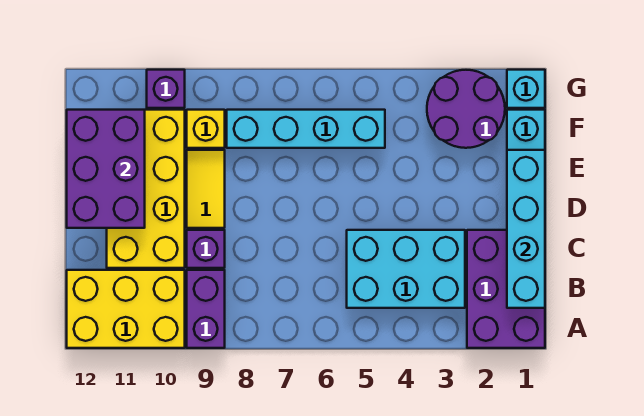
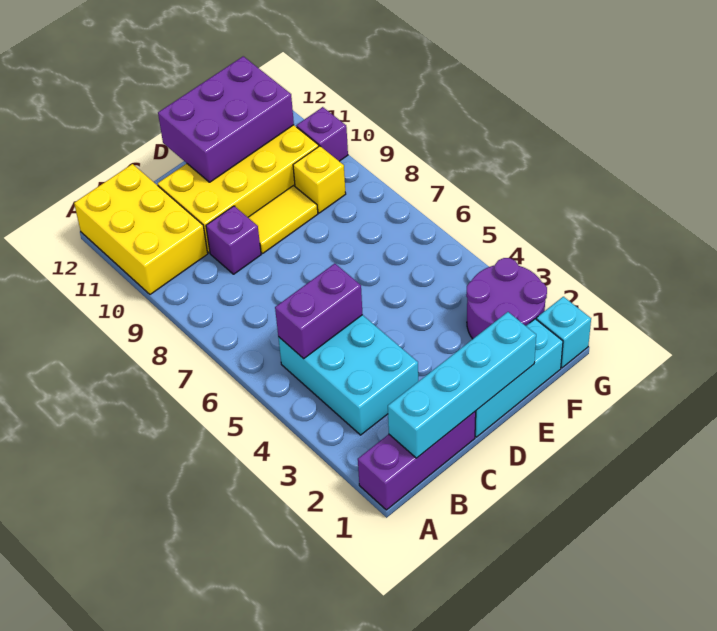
purple brick A1:C2 level 1 -> purple brick A1:C1 level 1
purple brick A9:B9 level 1 -> purple brick B5:C5 level 2
cyan brick F5:F8 level 1 -> none

